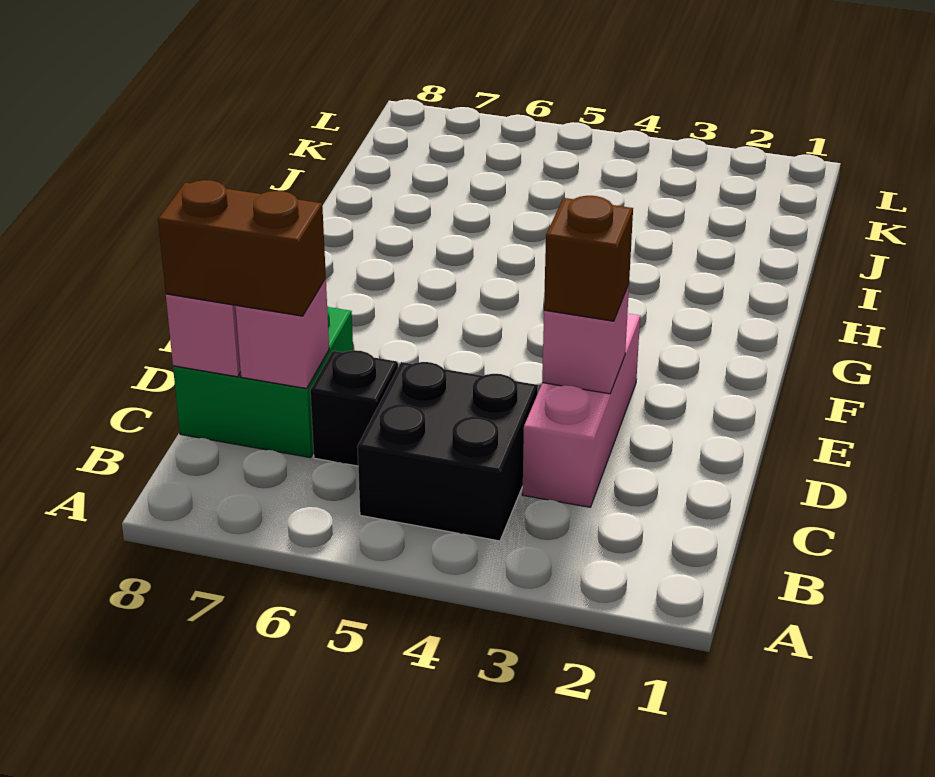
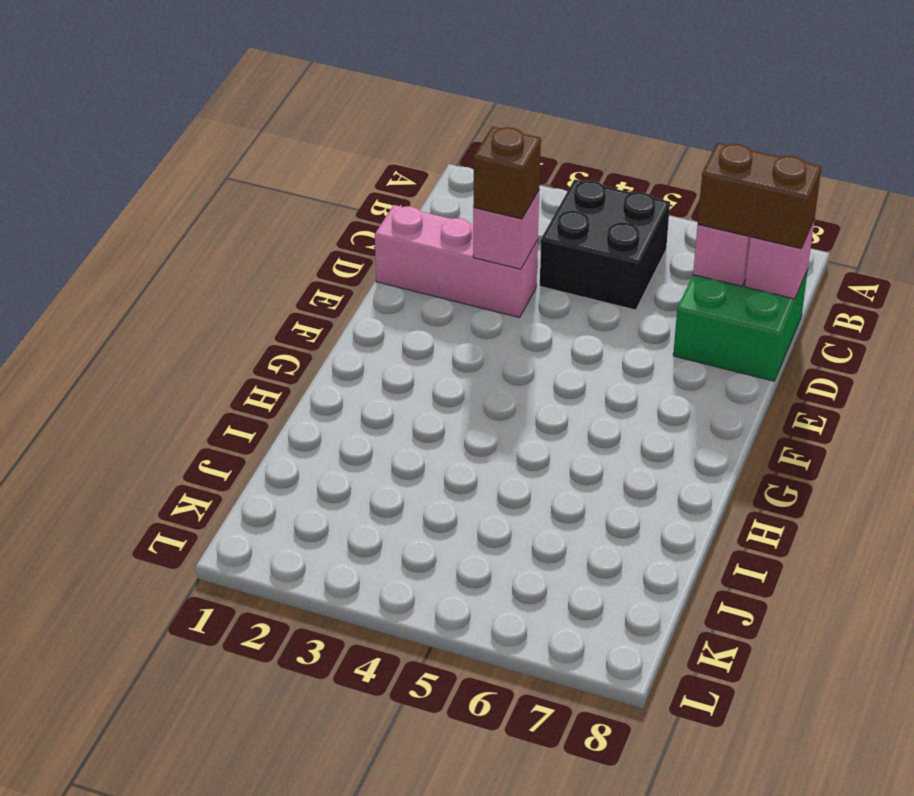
pink brick C3:E3 level 1 -> pink brick D1:D3 level 1
black brick C6 level 1 -> none

